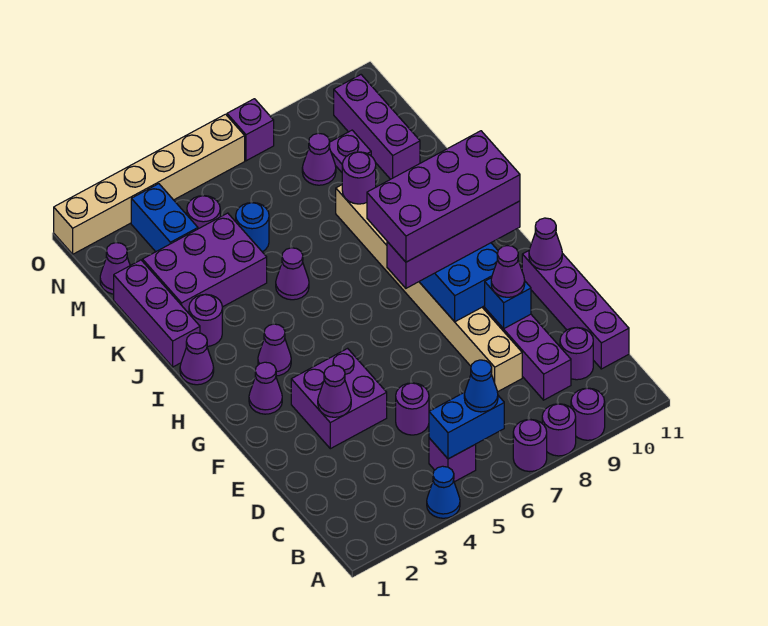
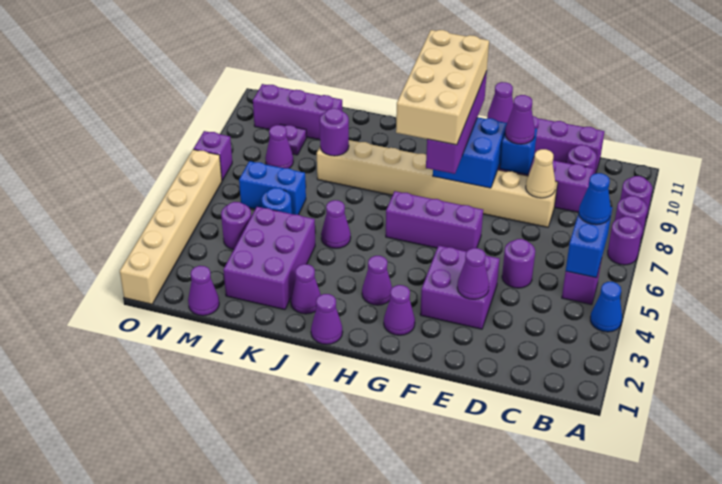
none -> tan cone D8 level 2
purple brick G7:H10 level 4 -> tan brick G7:H10 level 4
purple brick J1:L1 level 1 -> purple brick F6:H6 level 1
purple round brick J2 level 1 -> purple cone J2 level 1
blue brick M3:N3 level 1 -> blue brick L6:M6 level 1

